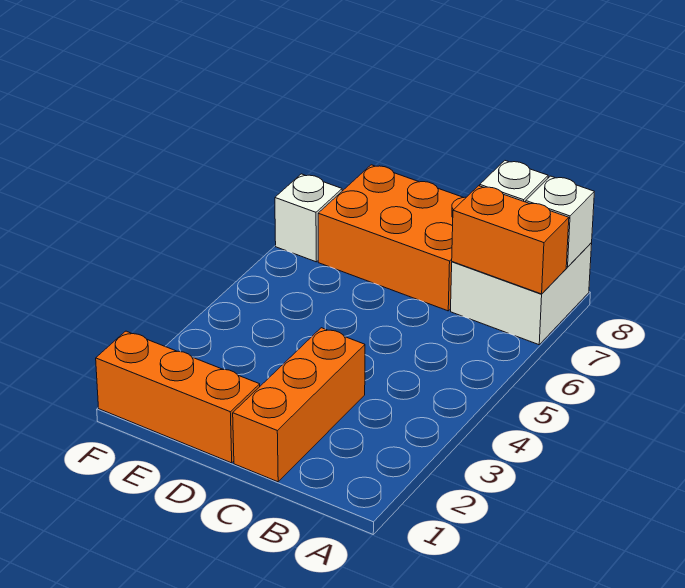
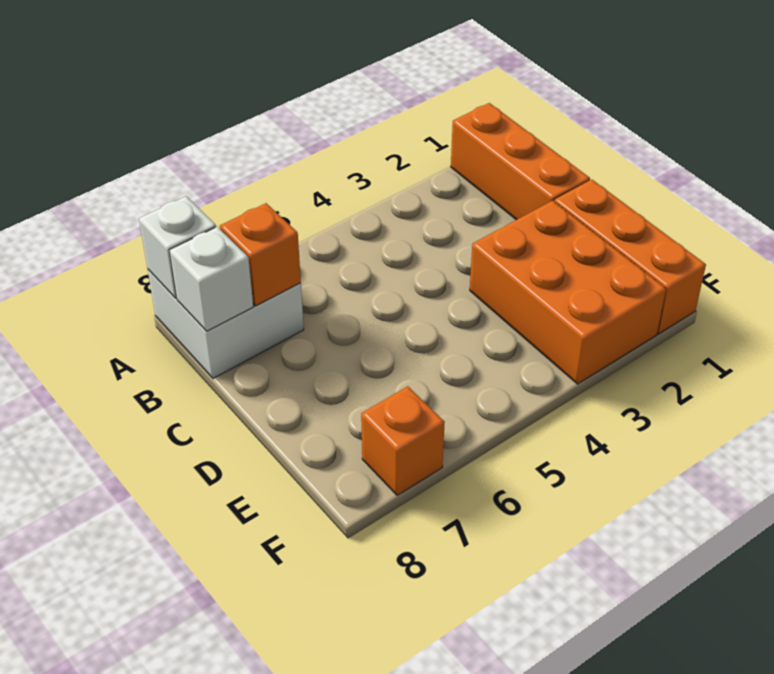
orange brick A7:B7 level 2 -> orange brick B7 level 2
orange brick C1:C3 level 1 -> orange brick A1:C1 level 1
orange brick C7:E8 level 1 -> orange brick D2:F3 level 1
white brick F7 level 1 -> orange brick F7 level 1

